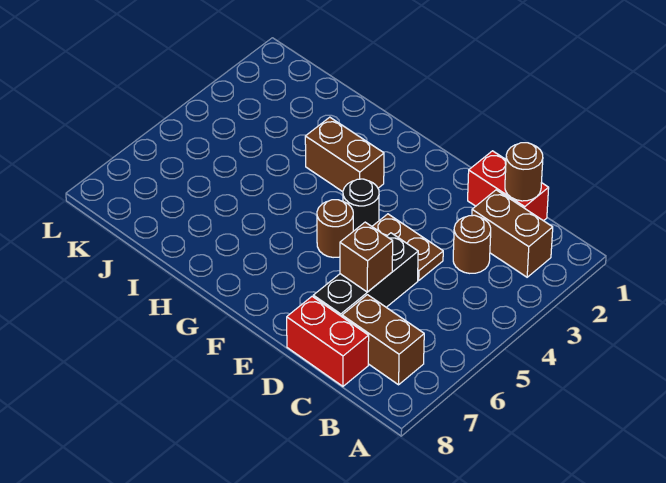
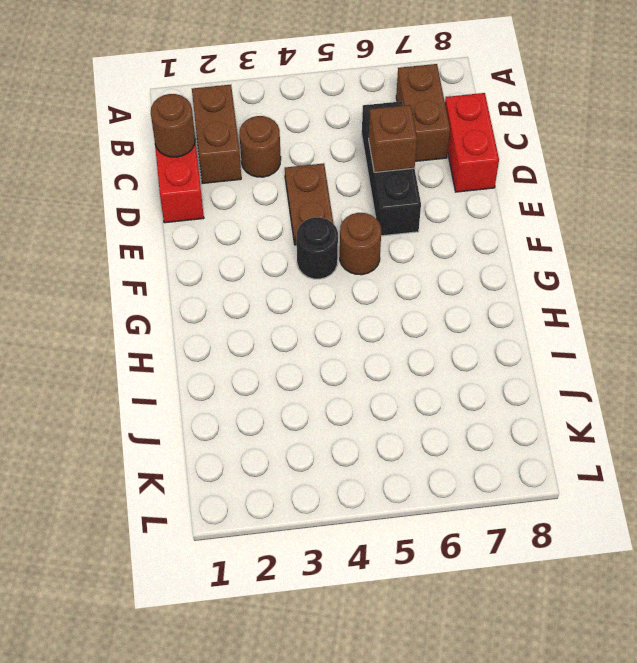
black brick D5:D7 level 1 -> black brick C6:E6 level 1
brown brick G3:H3 level 1 -> none

